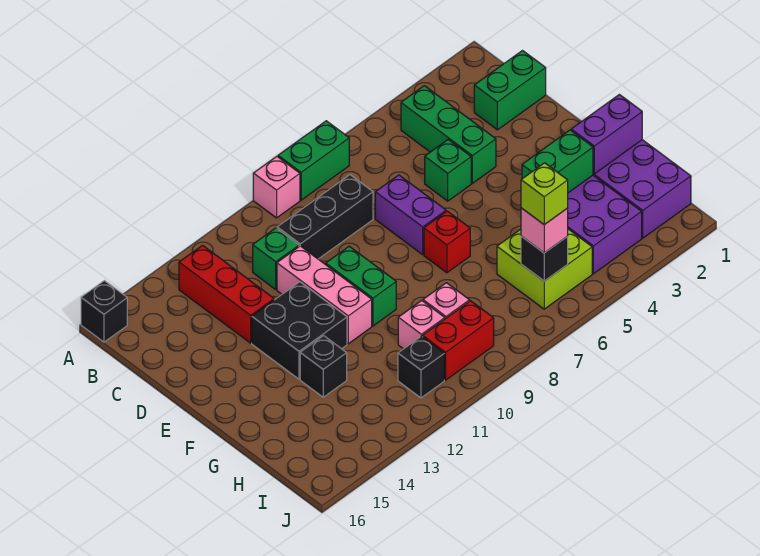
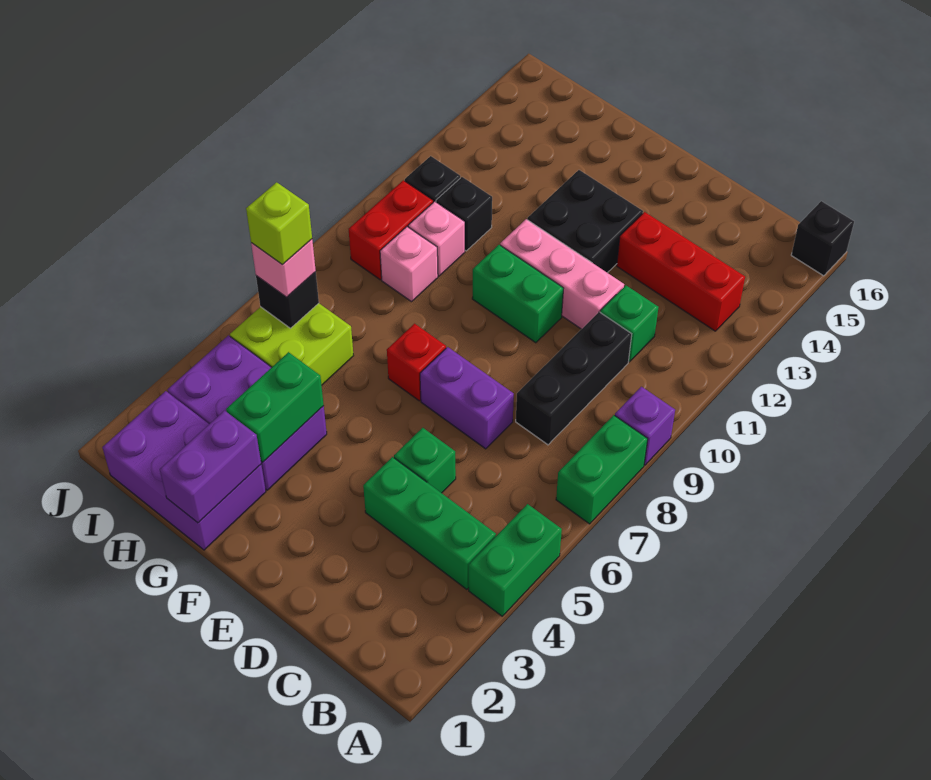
pink brick A9 level 1 -> purple brick A9 level 1
green brick C1:C2 level 1 -> green brick A4:A5 level 1
black brick G13 level 1 -> black brick H11 level 1

